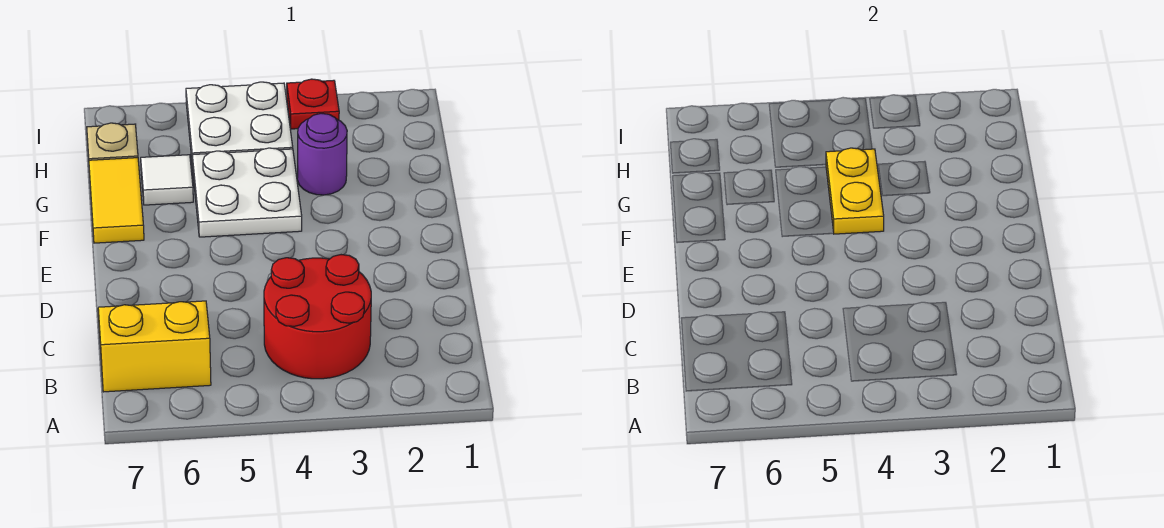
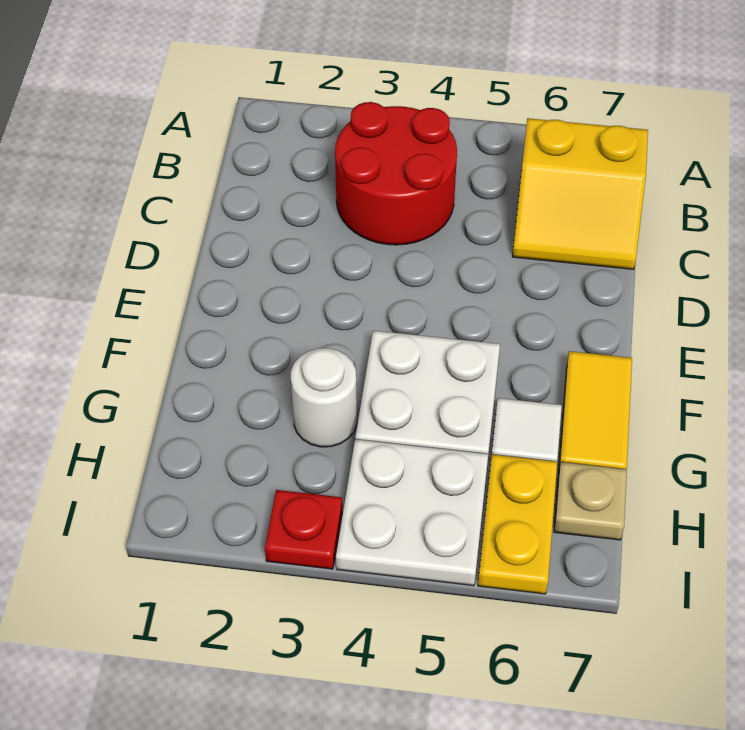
yellow plate F4:G4 level 2 -> yellow plate H6:I6 level 1
purple round brick G3 level 1 -> white round brick G3 level 1

